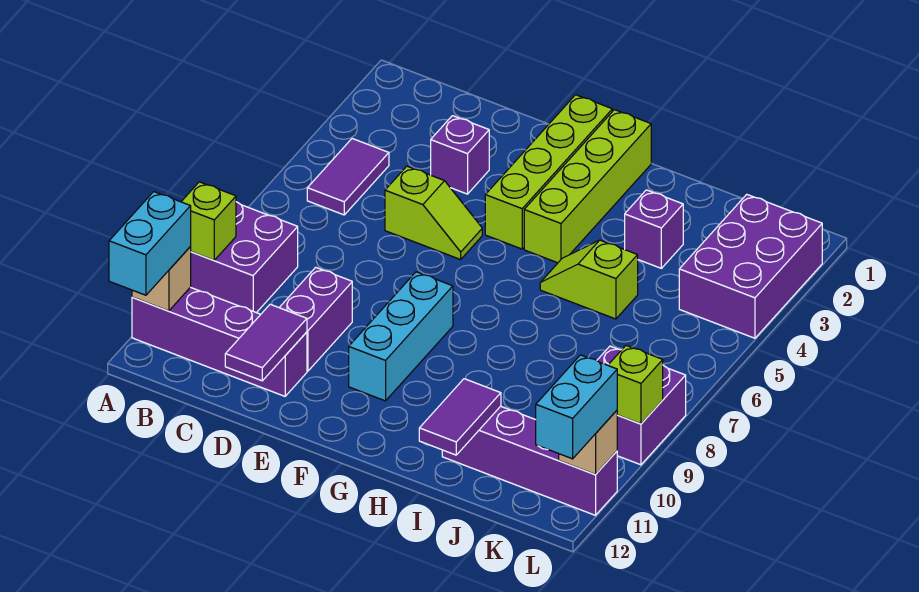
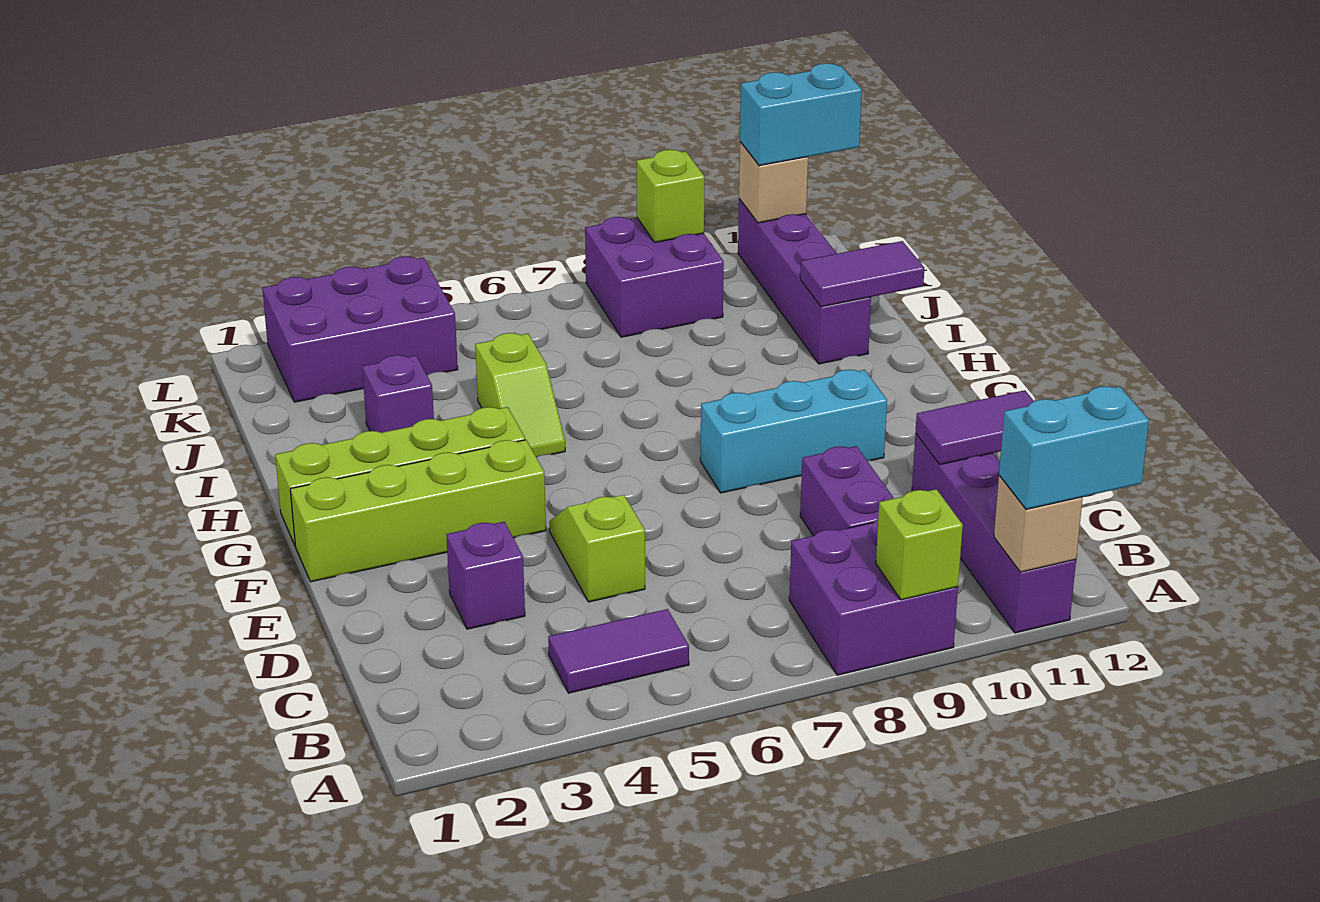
purple brick D9:D10 level 1 -> purple brick C9:D9 level 1

